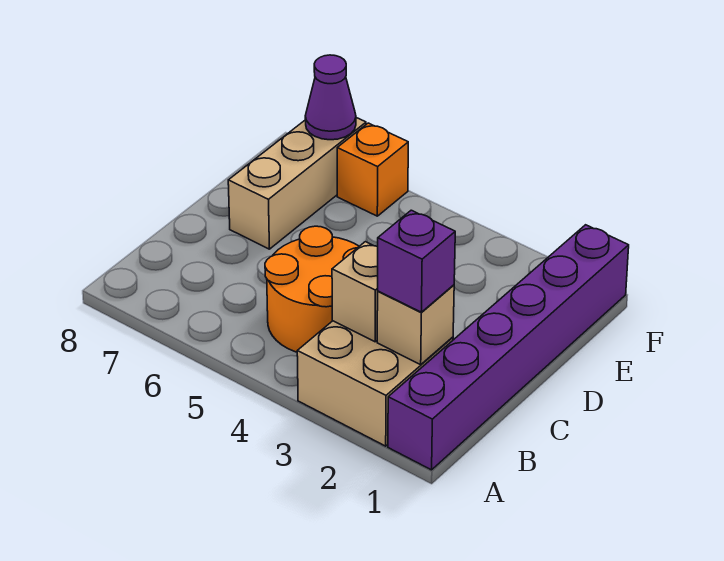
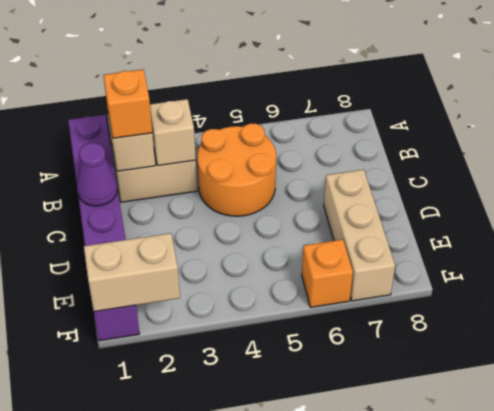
purple brick B2 level 3 -> orange brick B2 level 3
none -> tan brick F1:F2 level 2
purple cone F7 level 2 -> purple cone C1 level 2

